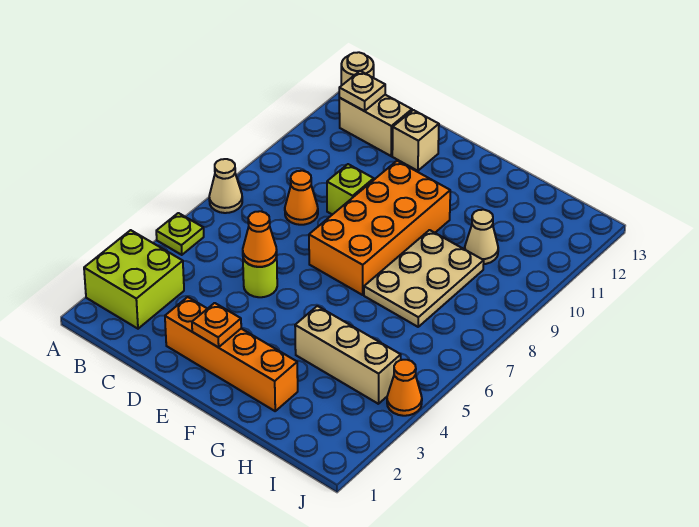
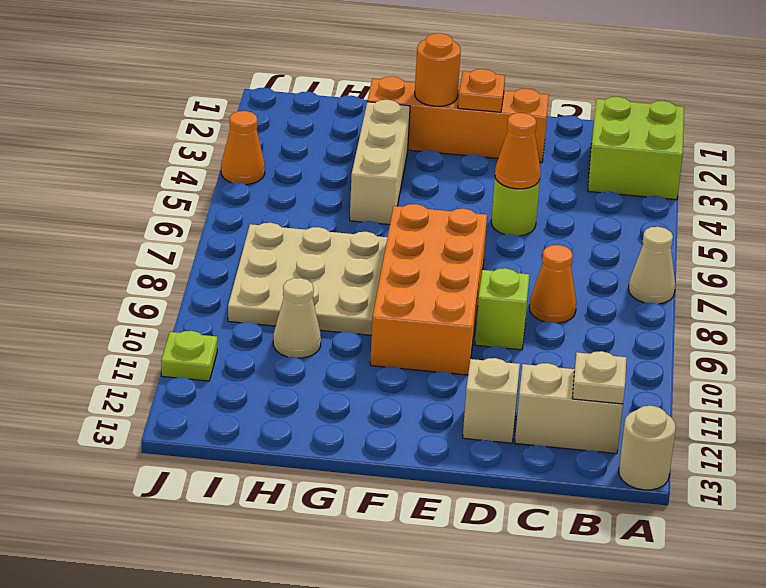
lime plate A5 level 1 -> lime plate J11 level 1
none -> orange round brick F2 level 2
tan brick G4:I4 level 1 -> tan brick G3:G5 level 1
tan plate G7:H9 level 1 -> tan plate G7:I9 level 1

